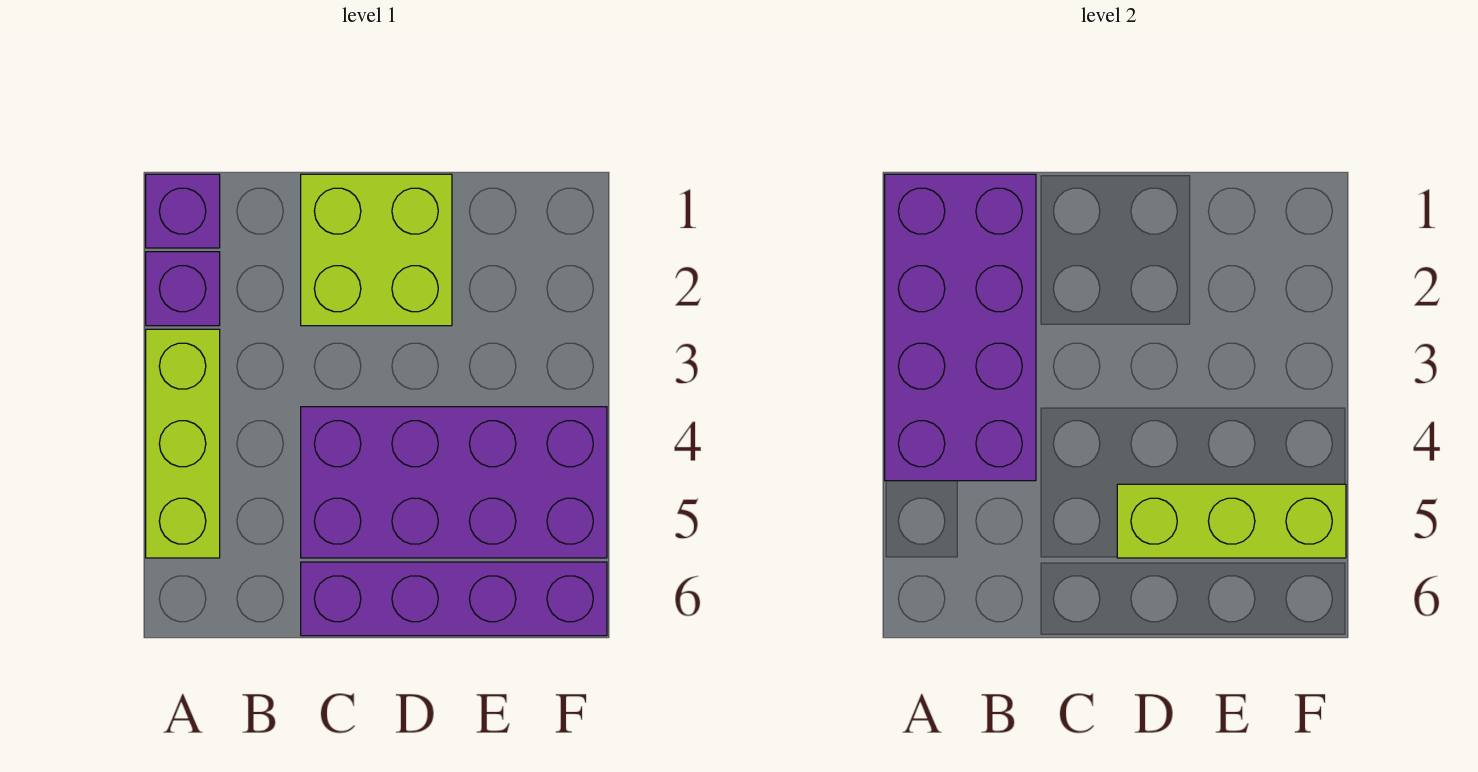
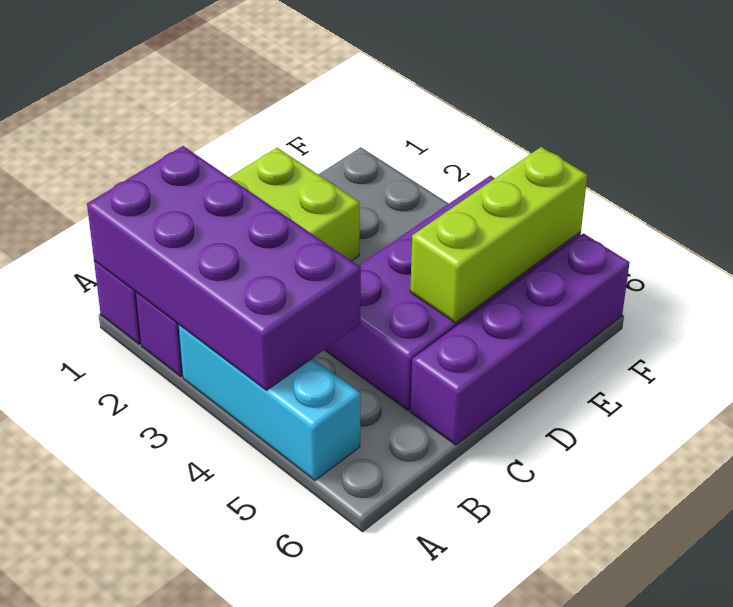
lime brick A3:A5 level 1 -> cyan brick A3:A5 level 1

